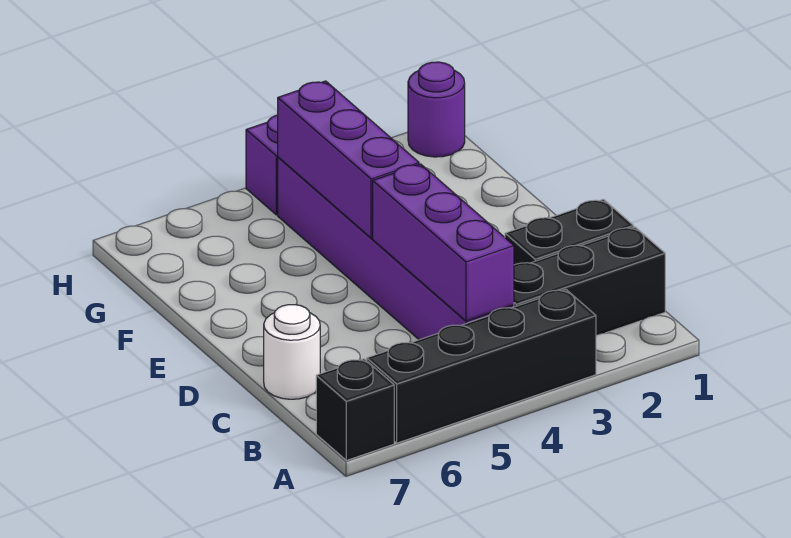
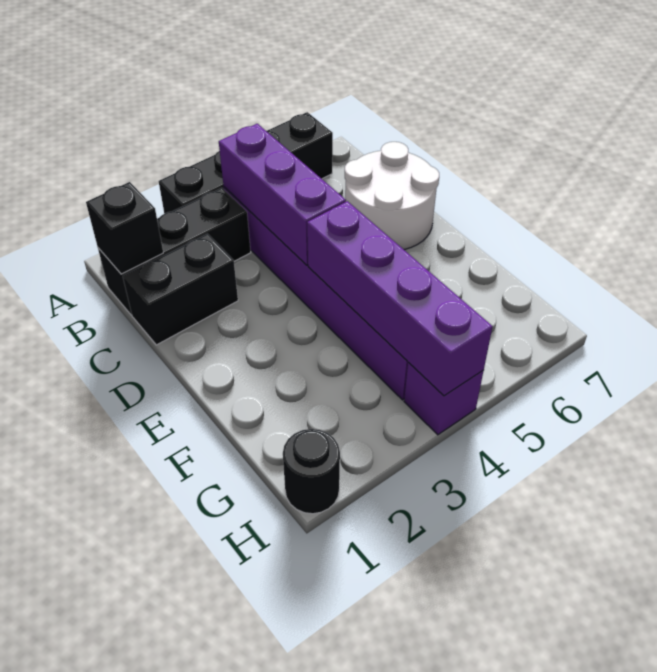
black brick A7 level 1 -> black brick B1 level 2
white round brick C7 level 1 -> white round brick C6:D7 level 1
purple brick E4:G4 level 2 -> purple brick E4:H4 level 2
purple round brick H1 level 1 -> black round brick H1 level 1

